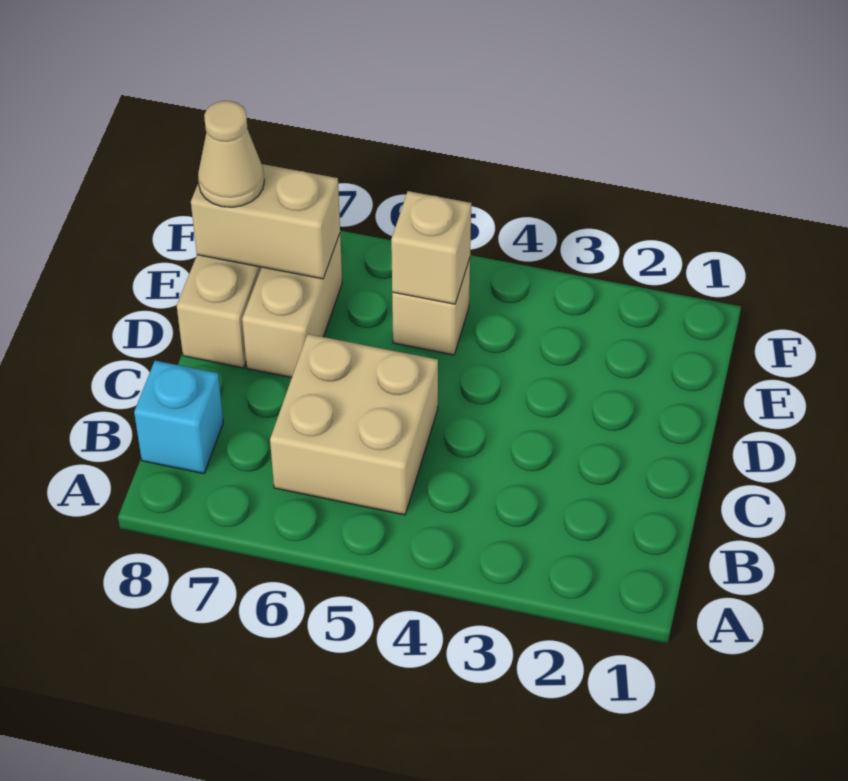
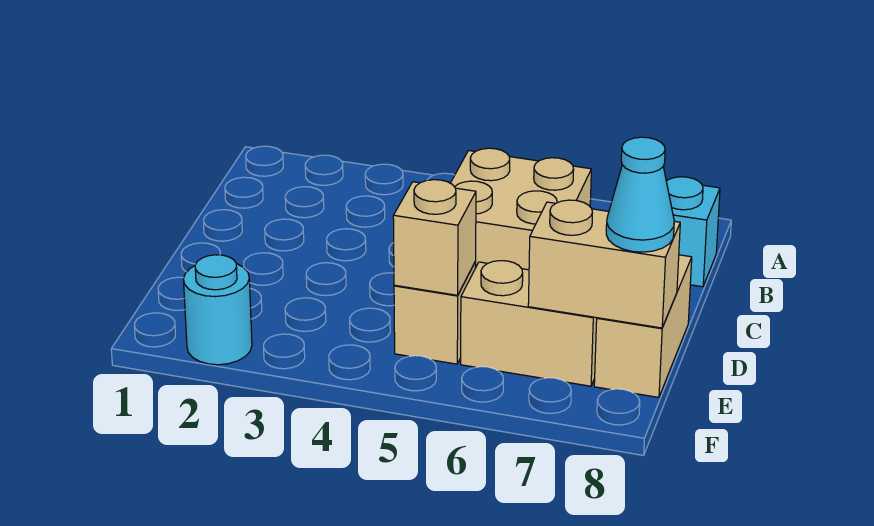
tan brick D7:E7 level 1 -> tan brick E6:E7 level 1
tan cone E8 level 3 -> cyan cone E8 level 3
none -> cyan round brick F2 level 1

